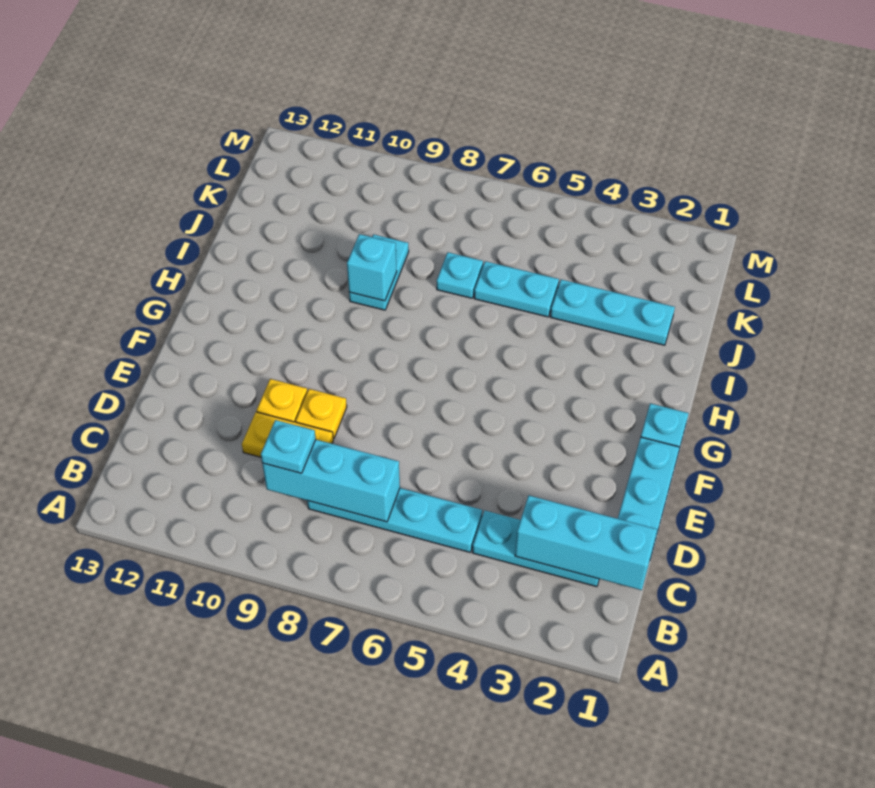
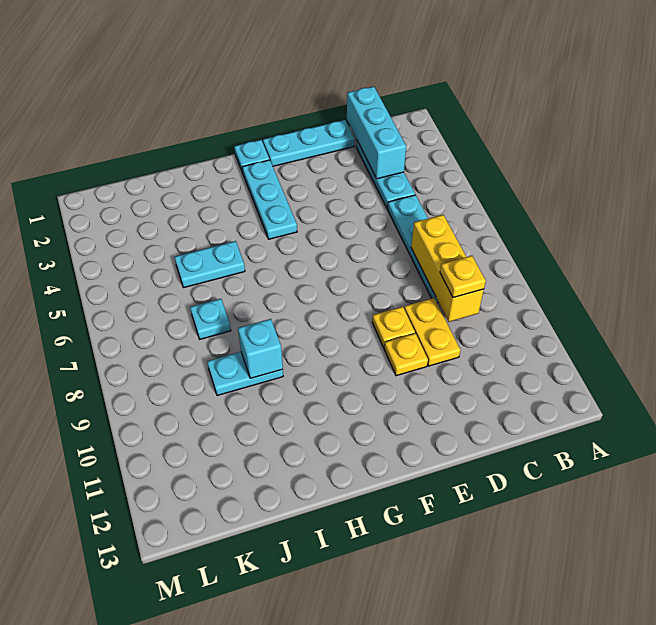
cyan brick C7:C9 level 2 -> yellow brick C7:C9 level 2
cyan plate C9 level 3 -> yellow plate C9 level 3
cyan plate J2:J4 level 1 -> cyan plate G2:G4 level 1
cyan plate J5:J6 level 1 -> cyan plate I5:J5 level 1

